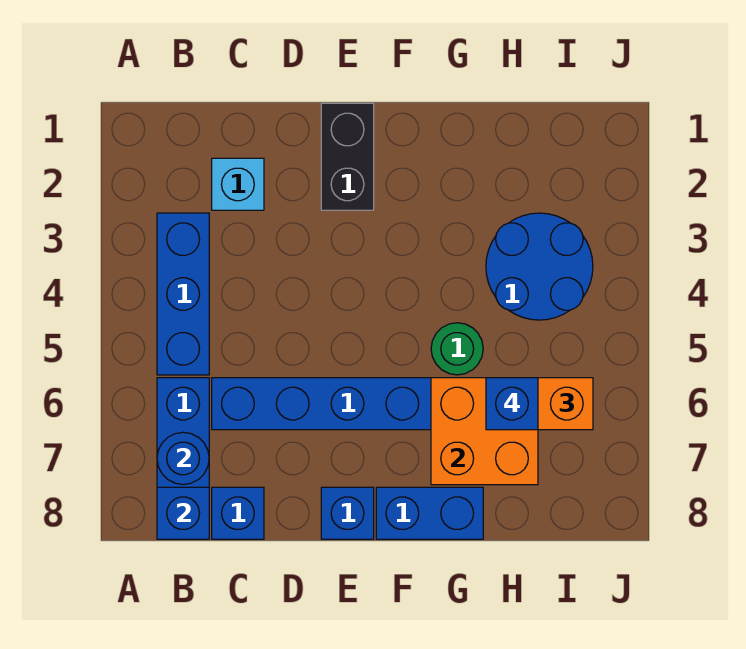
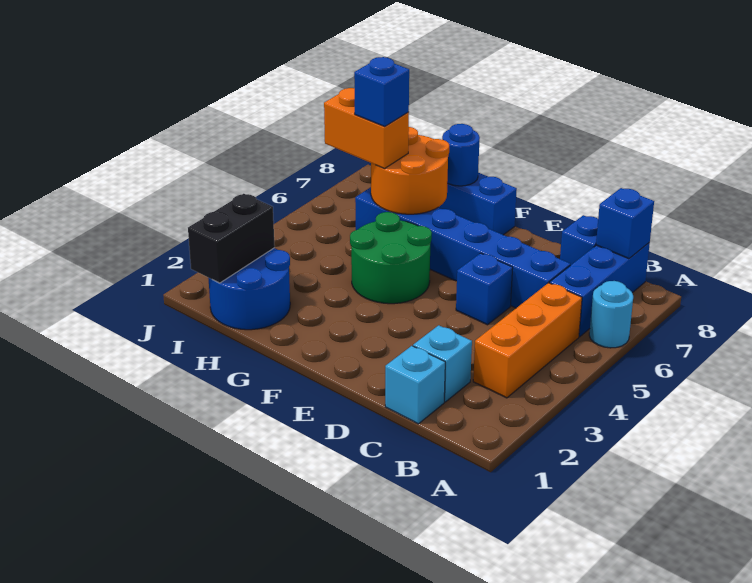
none -> cyan round brick A6 level 1
blue brick B3:B5 level 1 -> orange brick B3:B5 level 1
blue round brick B7 level 2 -> blue round brick G8 level 2
none -> cyan brick C1 level 1
black brick E1:E2 level 1 -> black brick I1:I2 level 2
blue brick E8 level 1 -> blue brick D5 level 1
green round brick G5 level 1 -> green round brick F4:G5 level 1
orange brick G6:H7 level 2 -> orange round brick G6:H7 level 2
blue round brick H3:I4 level 1 -> blue round brick H1:I2 level 1

